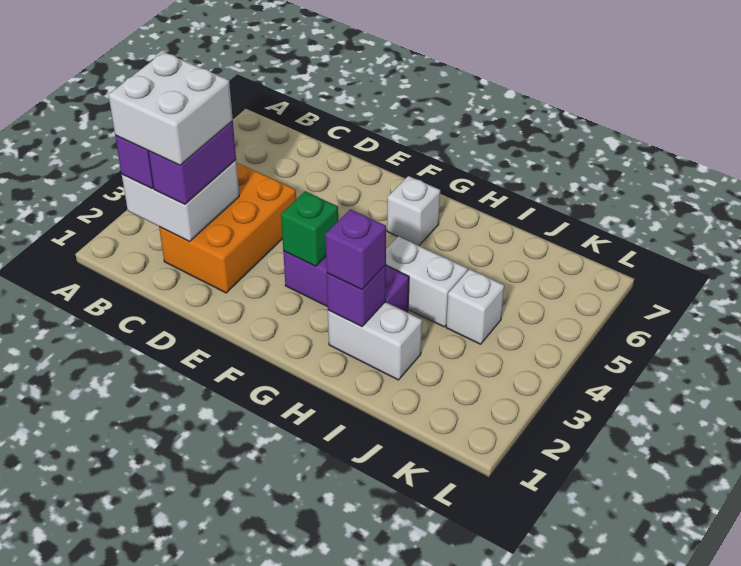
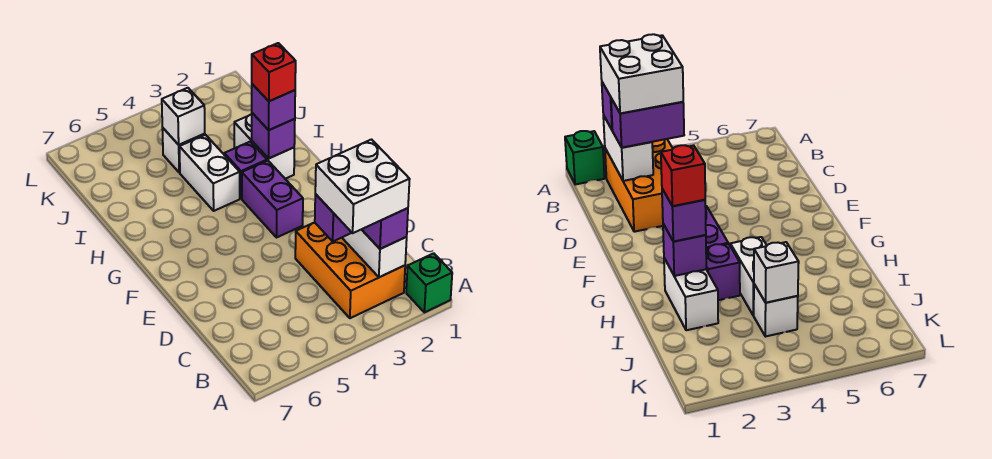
white brick B2:C3 level 2 -> white brick B2:C2 level 2
orange brick C2:D4 level 1 -> orange brick B2:D3 level 1
green brick F3 level 2 -> green brick A1 level 1
white brick G6 level 1 -> white brick J4 level 2
none -> red brick H2 level 4

